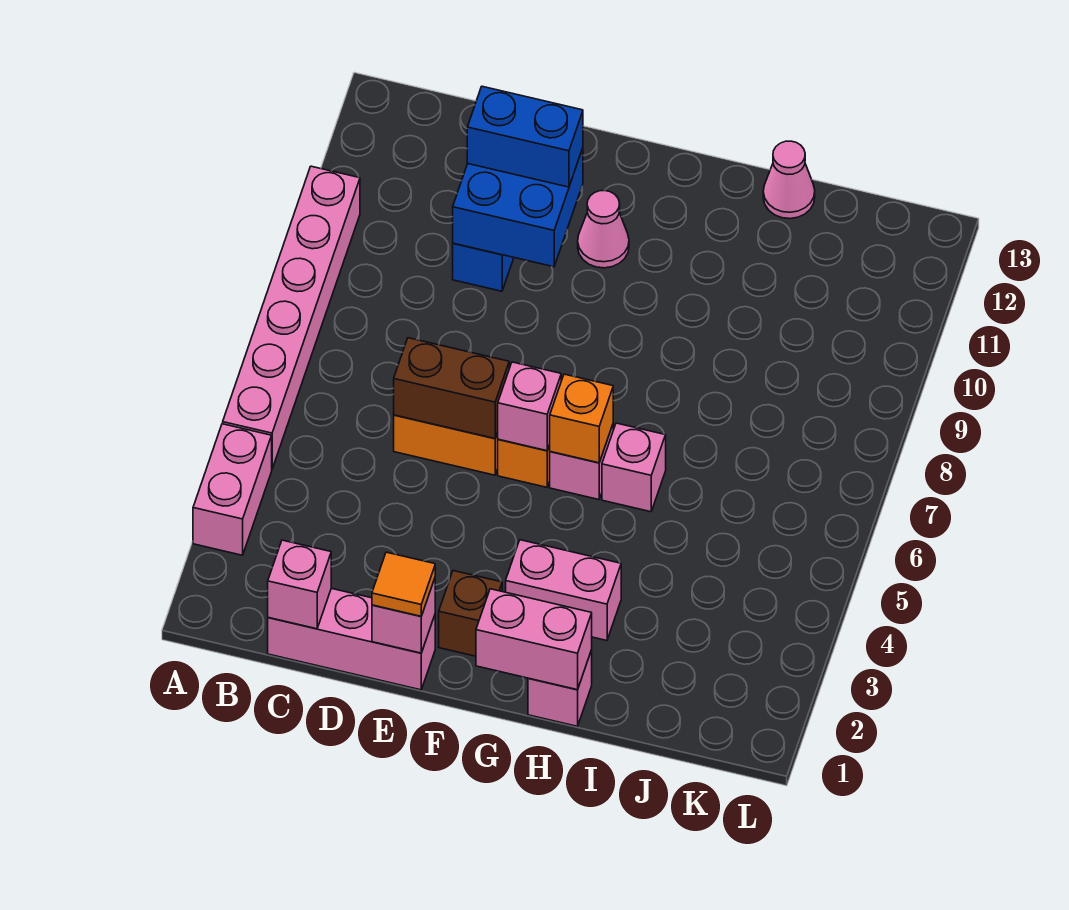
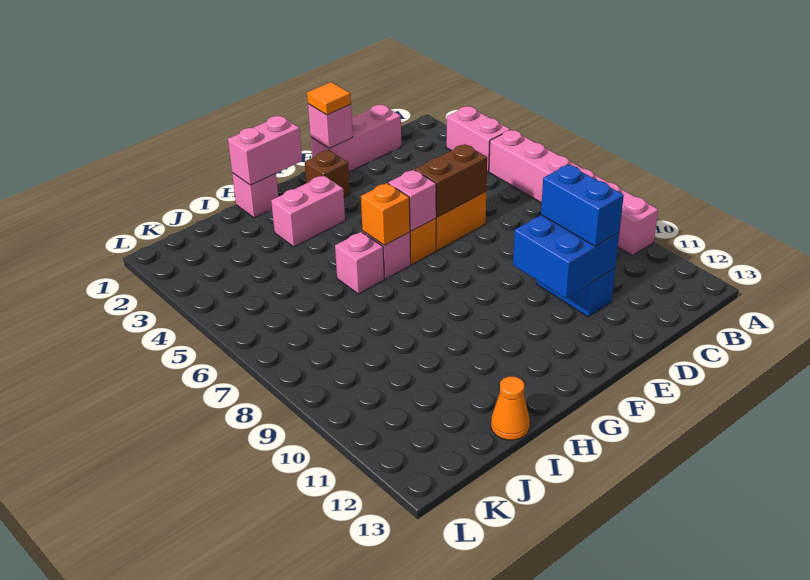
pink brick C1 level 2 -> none
blue brick D11:E11 level 3 -> blue brick D10:D11 level 3
pink cone F11 level 1 -> none
pink cone I13 level 1 -> orange cone I13 level 1

